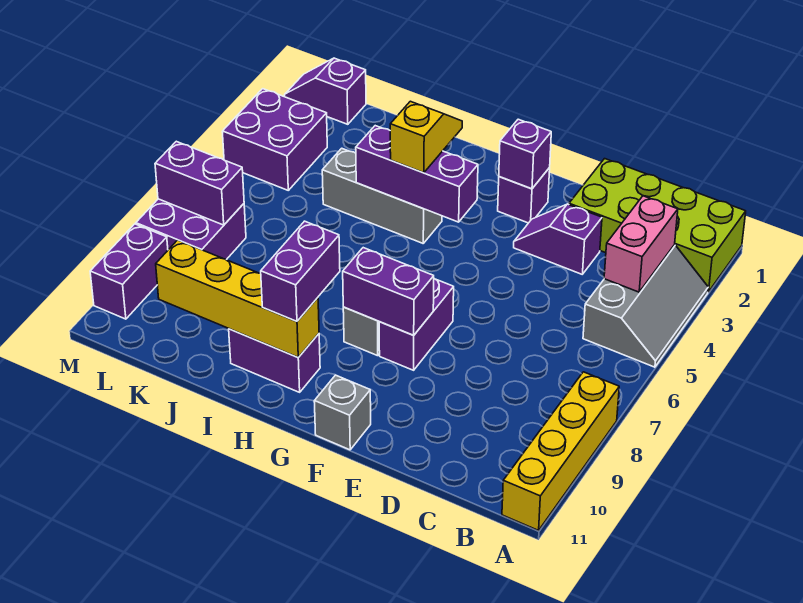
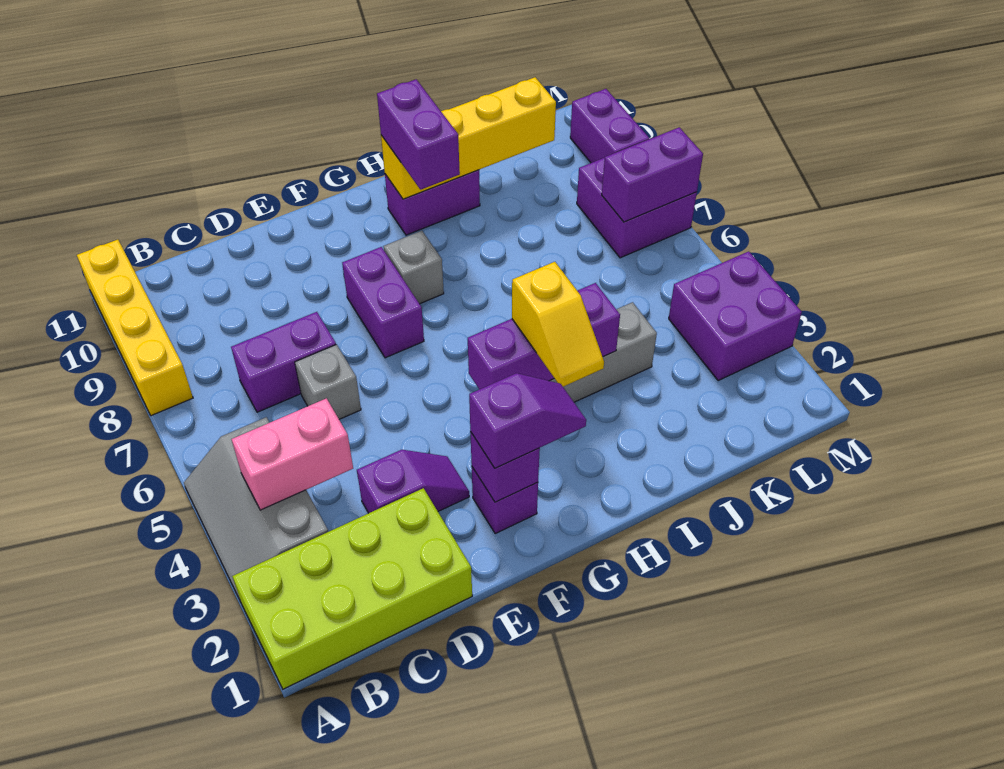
pink brick B3:B4 level 2 -> pink brick B4:C4 level 2
purple brick F8:G8 level 2 -> purple brick C7:D7 level 1
grey brick F11 level 1 -> grey brick D6 level 1
purple slope L1:M1 level 1 top L -> purple slope F2:G2 level 3 top F

